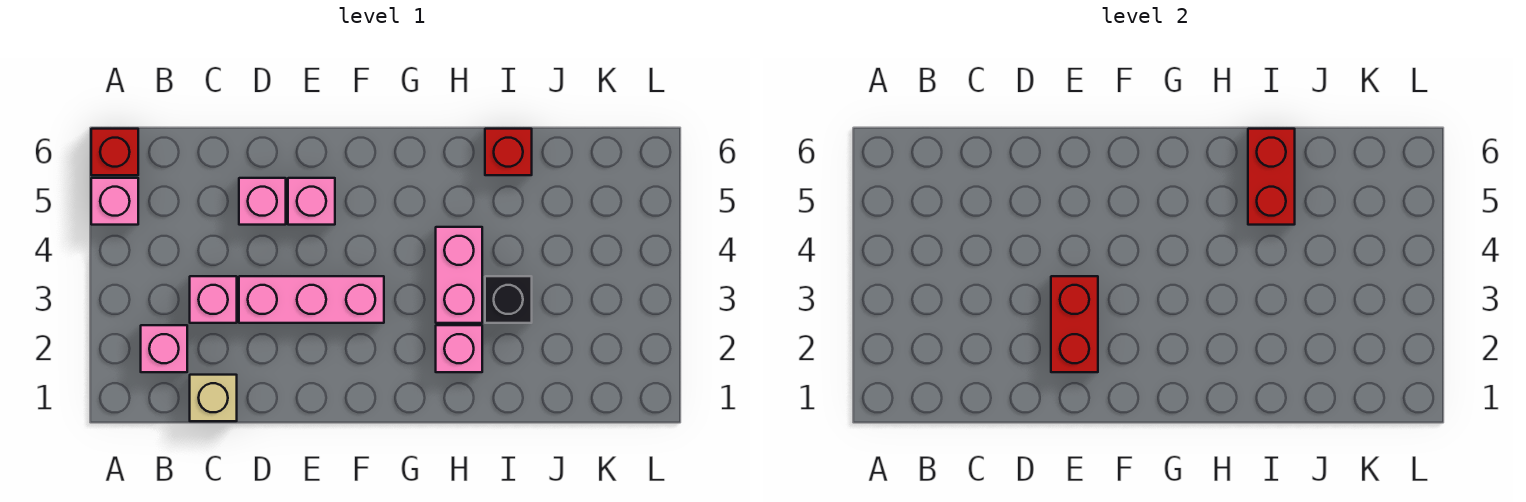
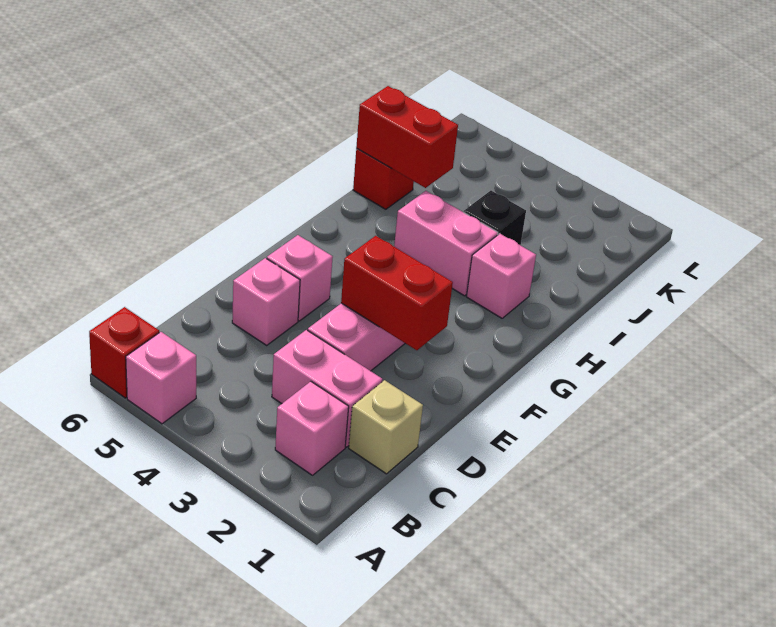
pink brick C3 level 1 -> pink brick C2:C3 level 1

